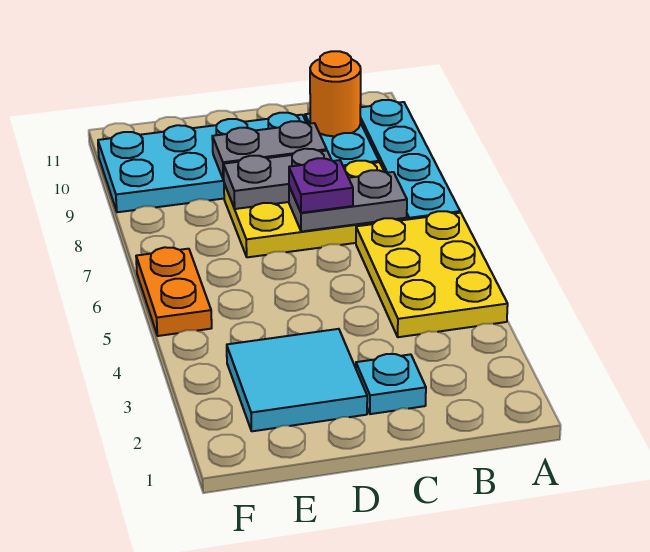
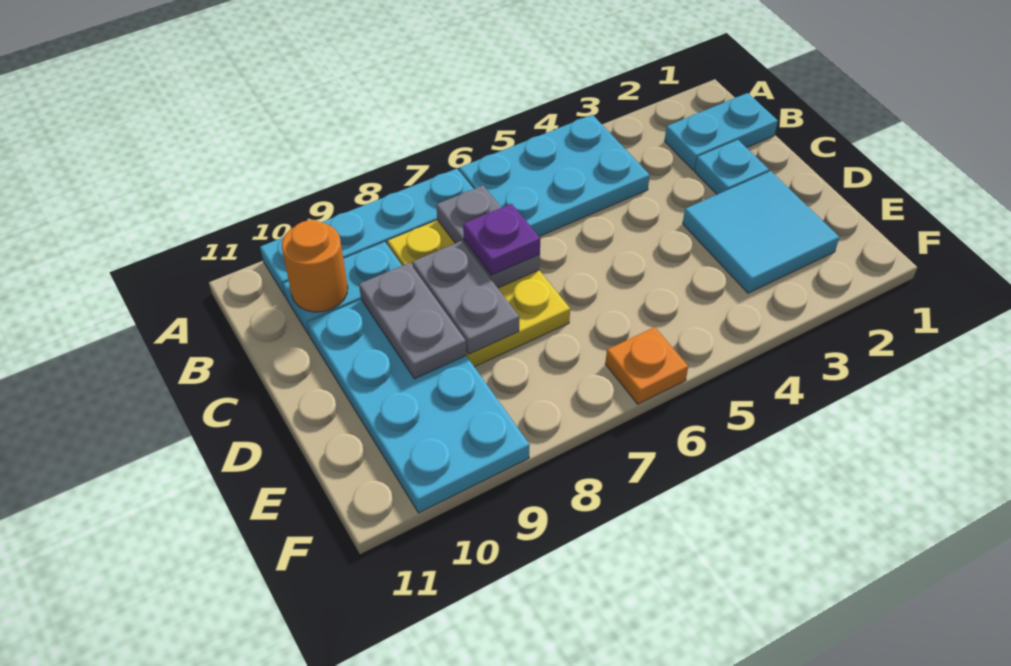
yellow plate A4:B6 level 1 -> cyan plate A4:B6 level 1
none -> cyan plate B1:B2 level 1
orange plate F5:F6 level 1 -> orange plate F6 level 1

